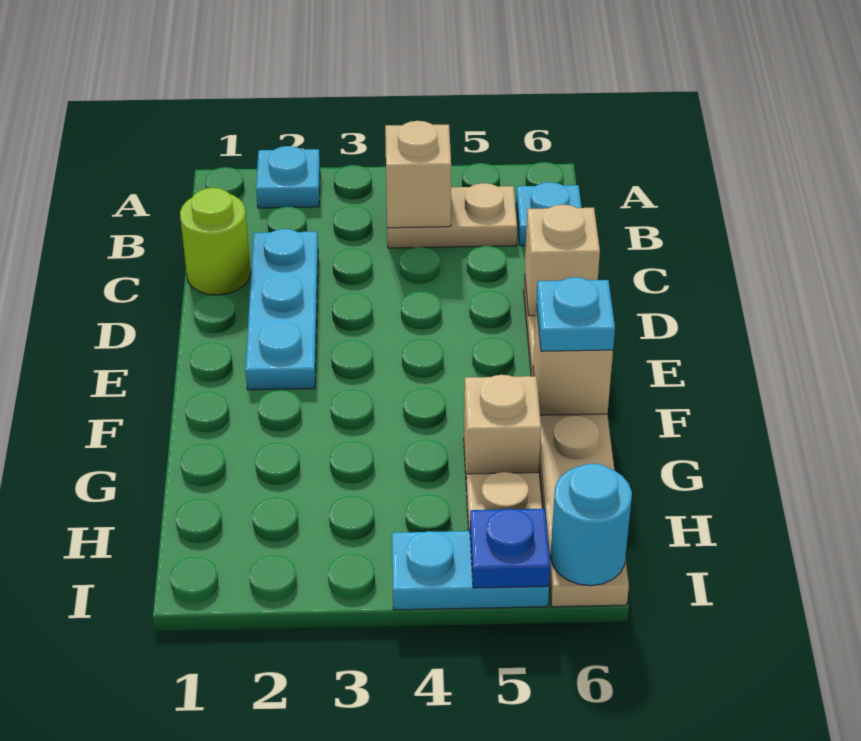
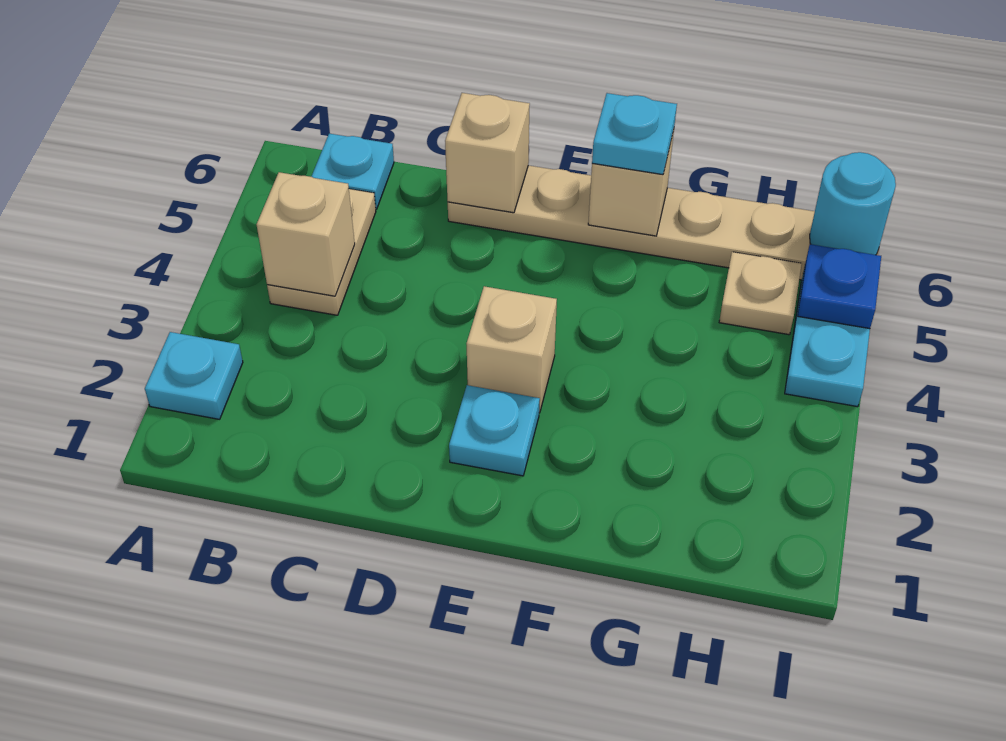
lime round brick C1 level 1 -> none
cyan plate C2:E2 level 1 -> cyan plate E2 level 1
tan brick G5 level 1 -> tan brick E3 level 1

